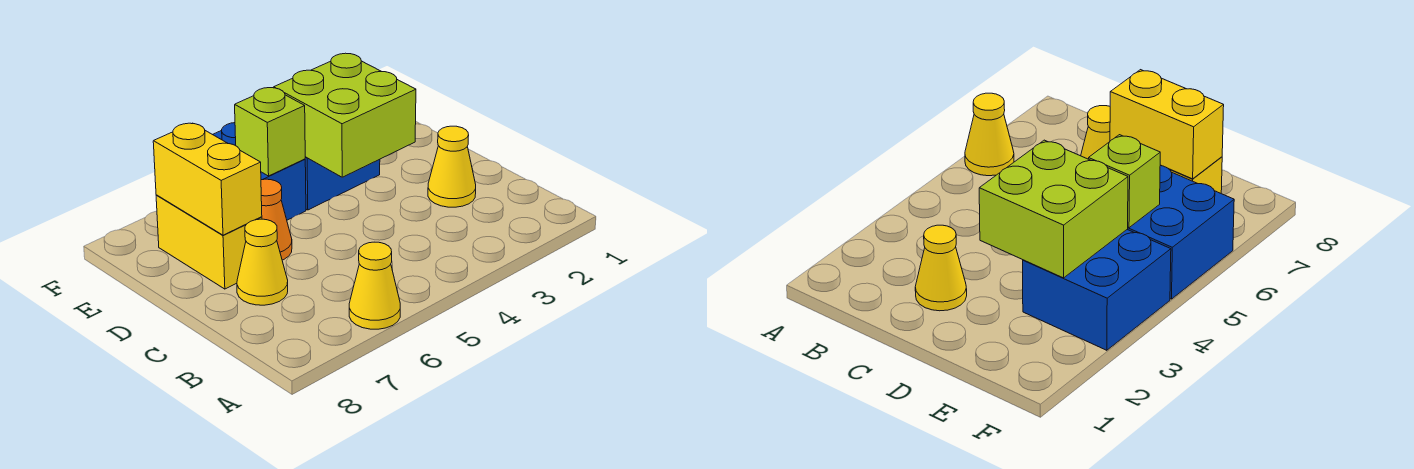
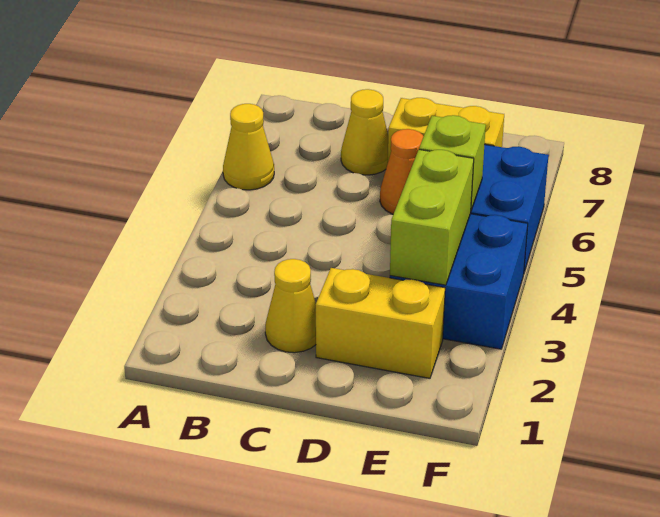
lime brick D3:E4 level 2 -> lime brick E3:E4 level 2
yellow brick D7:E7 level 2 -> yellow brick D2:E2 level 1

